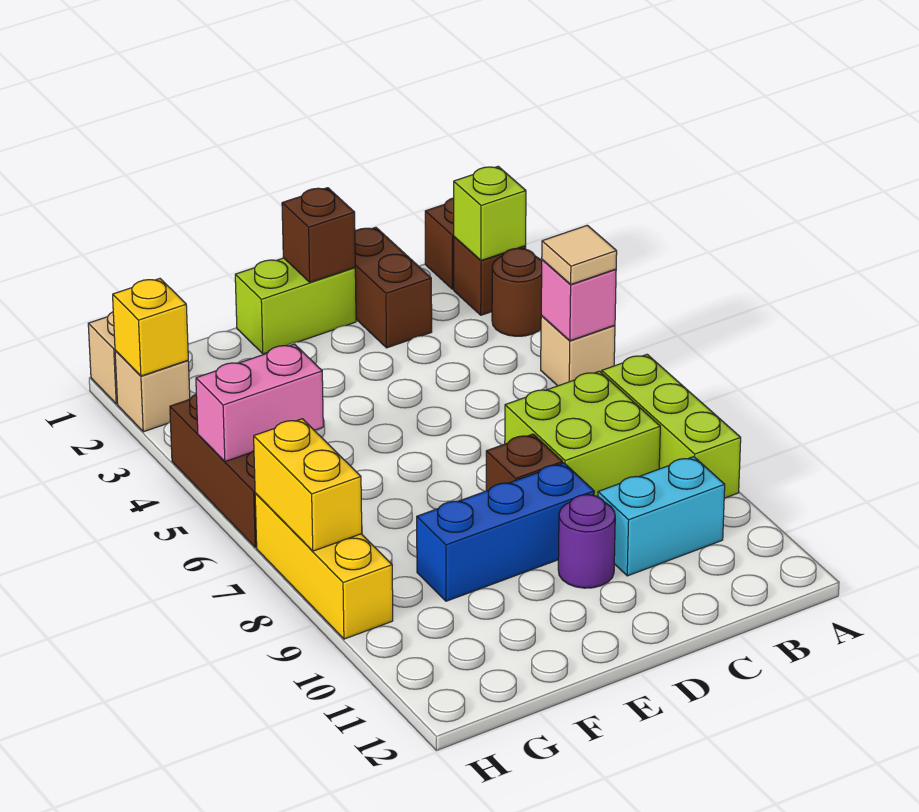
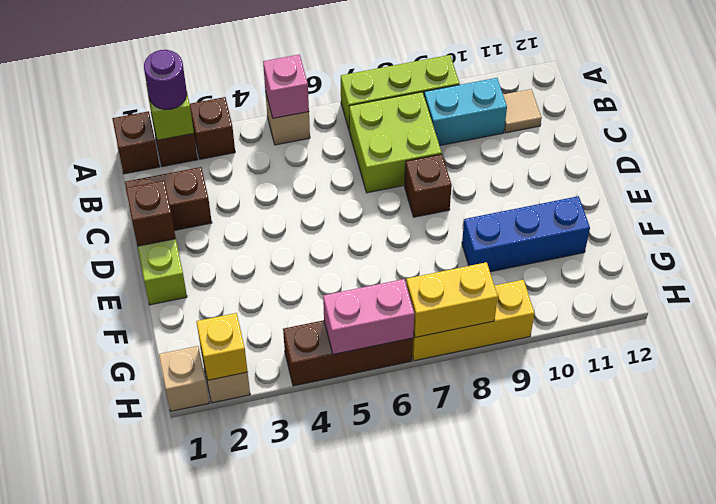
brown round brick A3 level 1 -> brown brick A3 level 1
tan tile A5 level 3 -> tan tile B11 level 1
cyan brick B10:C10 level 1 -> cyan brick B9:B10 level 1
blue brick D9:F9 level 1 -> blue brick F9:F11 level 1
purple round brick D10 level 1 -> purple round brick A2 level 3
pink brick G5:H5 level 2 -> pink brick H5:H6 level 2

